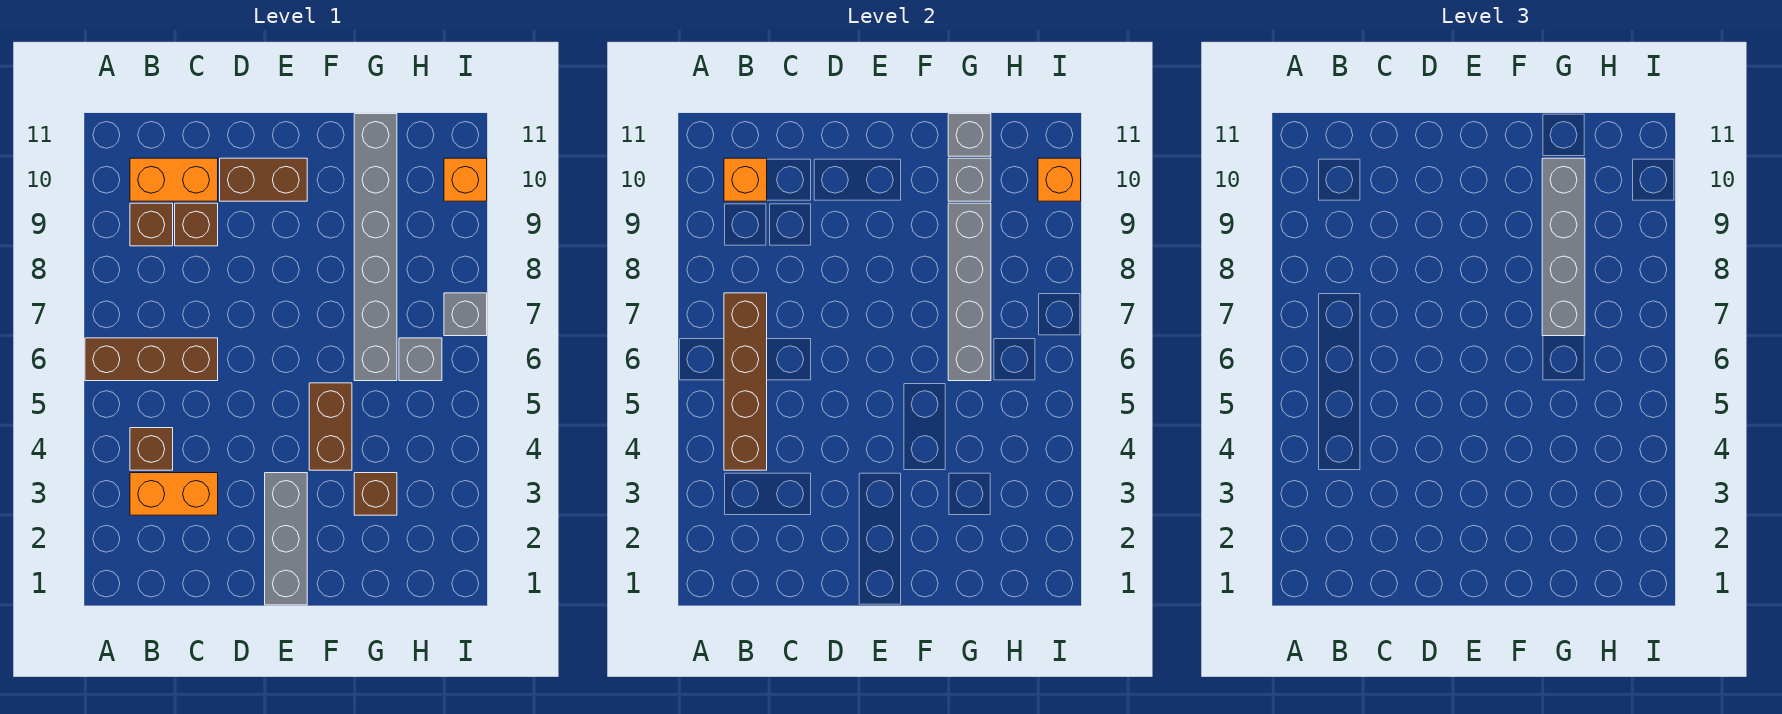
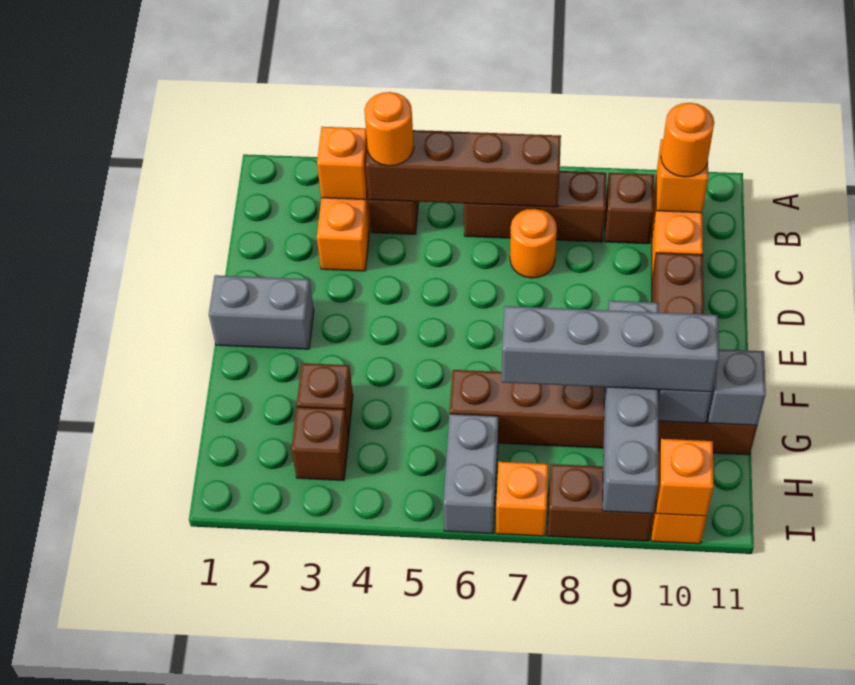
brown brick A6:C6 level 1 -> brown brick B6:B8 level 1
none -> orange brick B3 level 2
none -> orange round brick B4 level 3
none -> orange round brick B10 level 3
none -> orange round brick C7 level 1
brown brick C9 level 1 -> brown brick H3 level 1
grey brick E1:E3 level 1 -> grey brick E1:E2 level 1
brown brick F4:F5 level 1 -> brown brick I8:I9 level 1
grey brick G6:G11 level 1 -> brown brick G6:G11 level 1
grey brick G6:G9 level 2 -> grey brick F9:I9 level 2
grey brick H6 level 1 -> grey brick H6:I6 level 1
grey brick I7 level 1 -> orange brick I7 level 1

